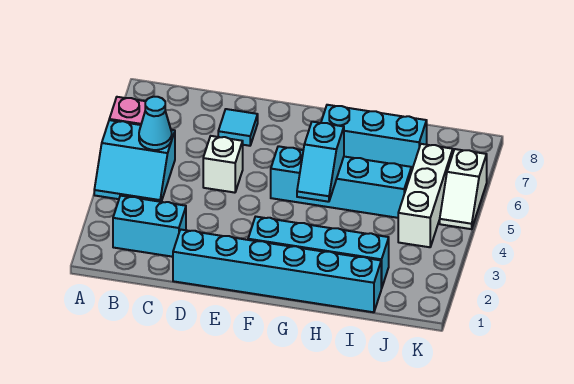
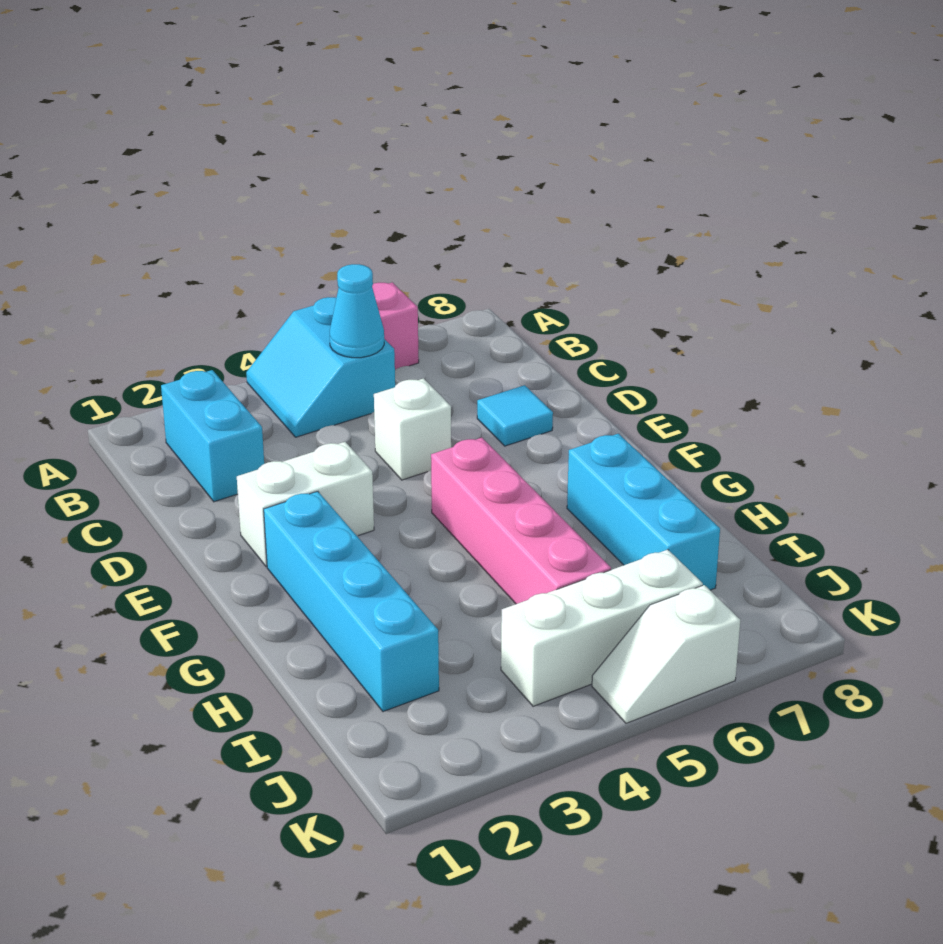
cyan brick D1:I1 level 1 -> none
none -> white brick E2:E3 level 1
cyan brick F5:I5 level 1 -> pink brick F5:I5 level 1
cyan slope G4:G5 level 2 top 5 -> none

